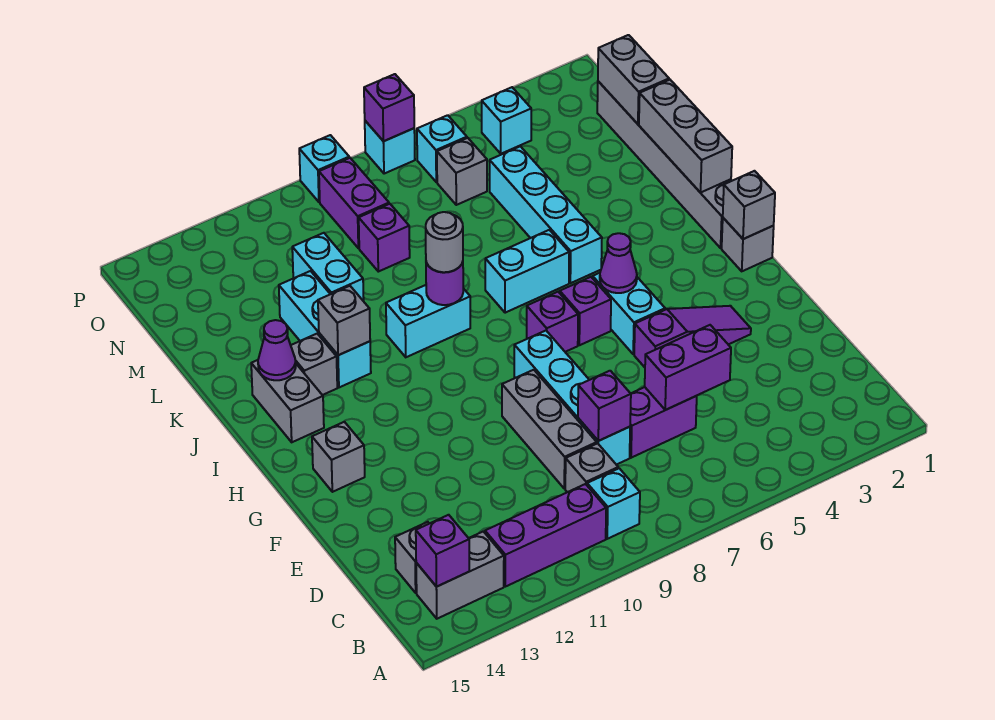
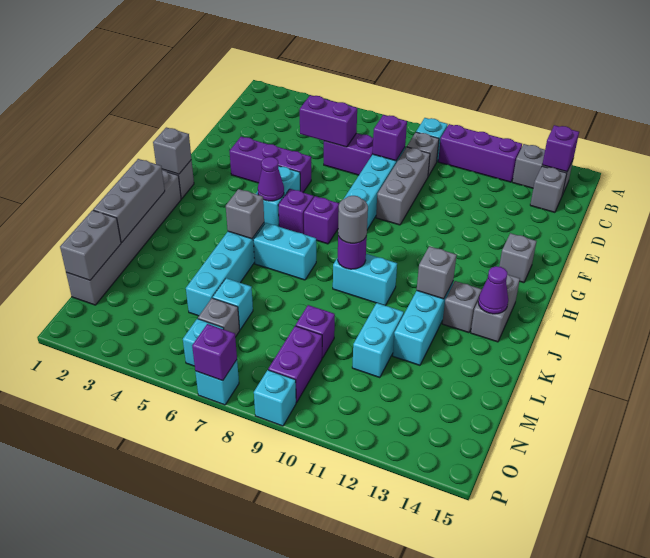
purple slope F3:F5 level 1 top 5 -> purple brick F3:F5 level 1
none -> grey brick J5 level 2
cyan brick O4 level 1 -> cyan brick M6 level 1

